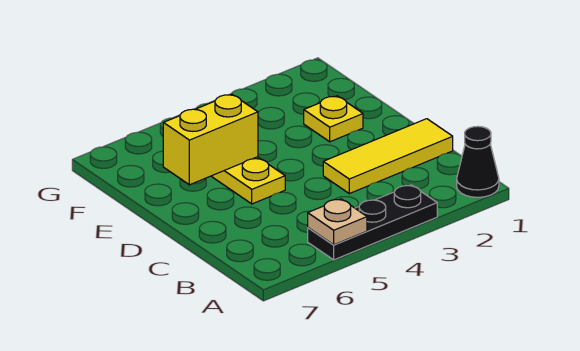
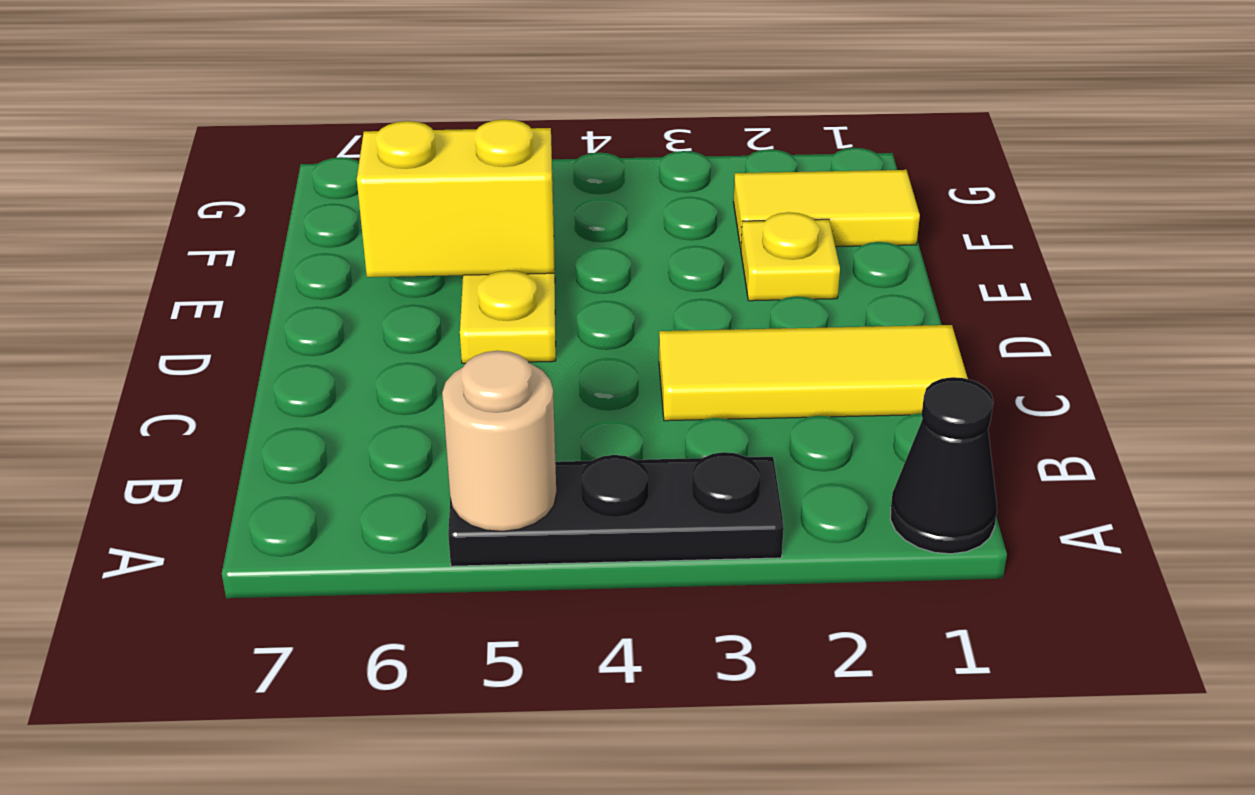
tan plate A5 level 2 -> tan round brick A5 level 2
none -> yellow tile F1:F2 level 1

